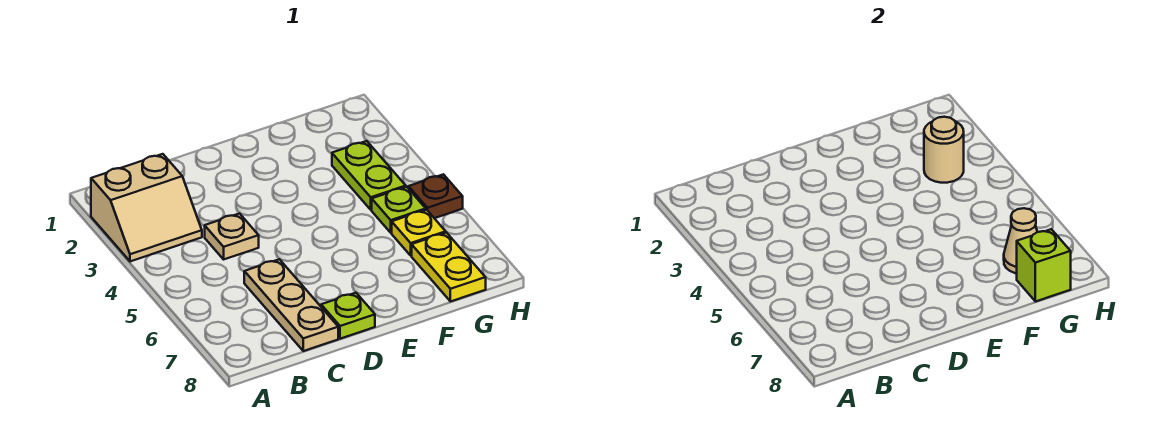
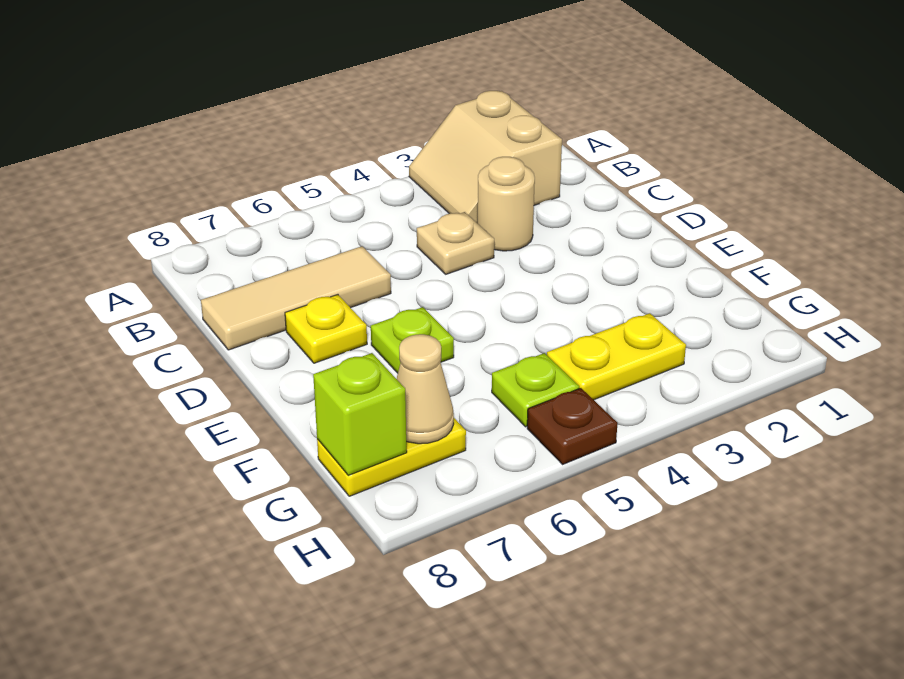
tan plate C6:C8 level 1 -> tan tile C6:C8 level 1
lime plate D8 level 1 -> lime plate E6 level 1
lime plate G3:G4 level 1 -> yellow plate G3:G4 level 1
tan round brick G3 level 2 -> tan round brick C3 level 1
yellow plate G6 level 1 -> yellow plate D7 level 1

